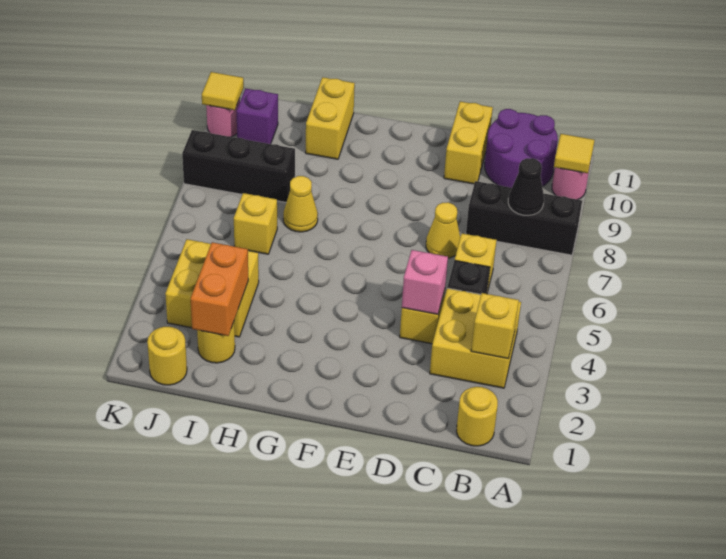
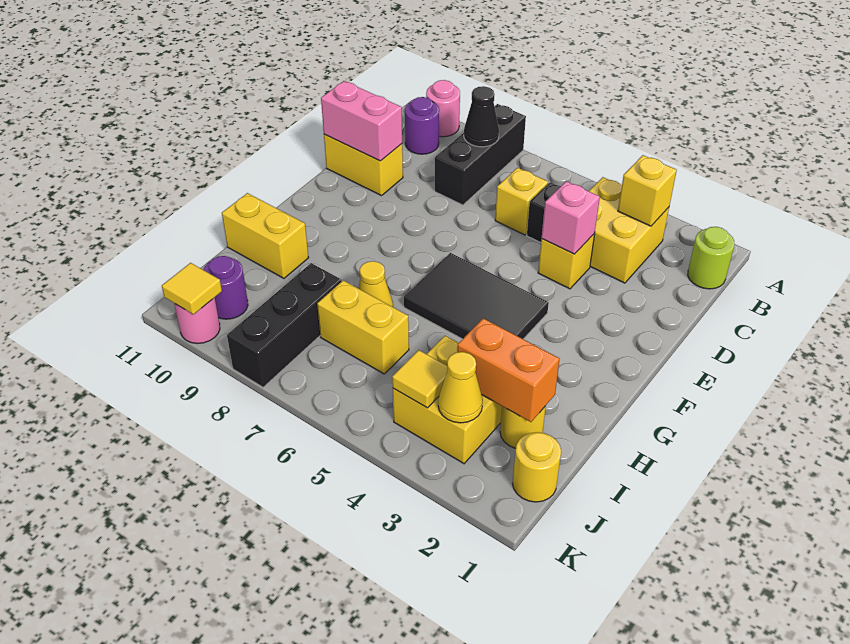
yellow tile A10 level 2 -> yellow tile J4 level 2
yellow round brick B1 level 1 -> lime round brick B1 level 1
purple round brick B10:C11 level 1 -> purple round brick B10 level 1
yellow cone D7 level 1 -> yellow cone J3 level 2
none -> pink brick D10:D11 level 2
none -> black tile F4:G6 level 1
yellow brick I6 level 1 -> yellow brick I6:I7 level 1
purple brick J10 level 1 -> purple round brick J10 level 1

